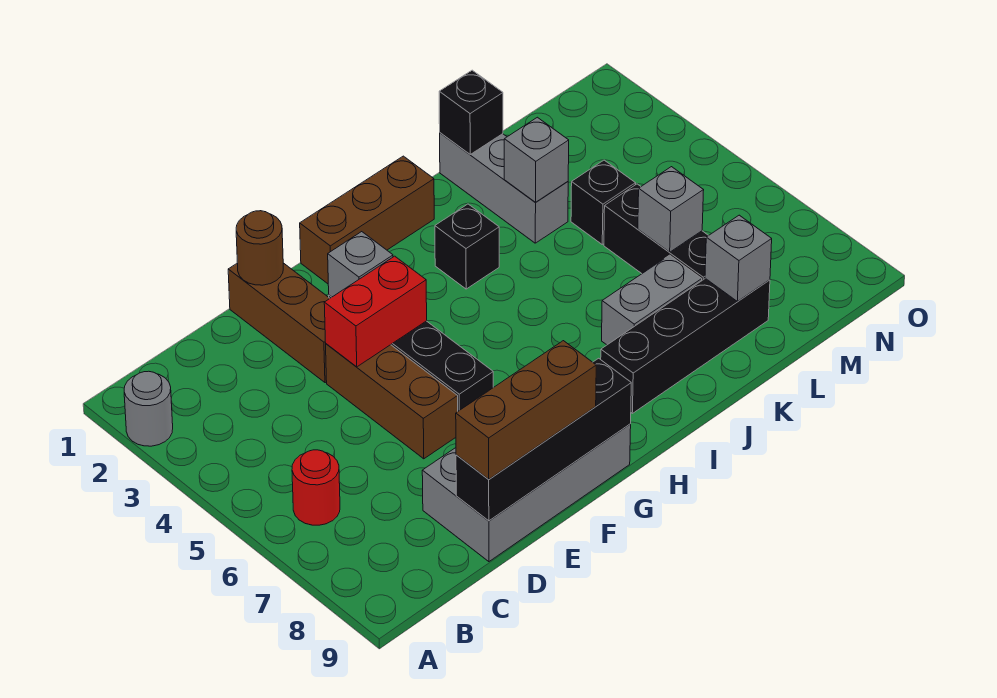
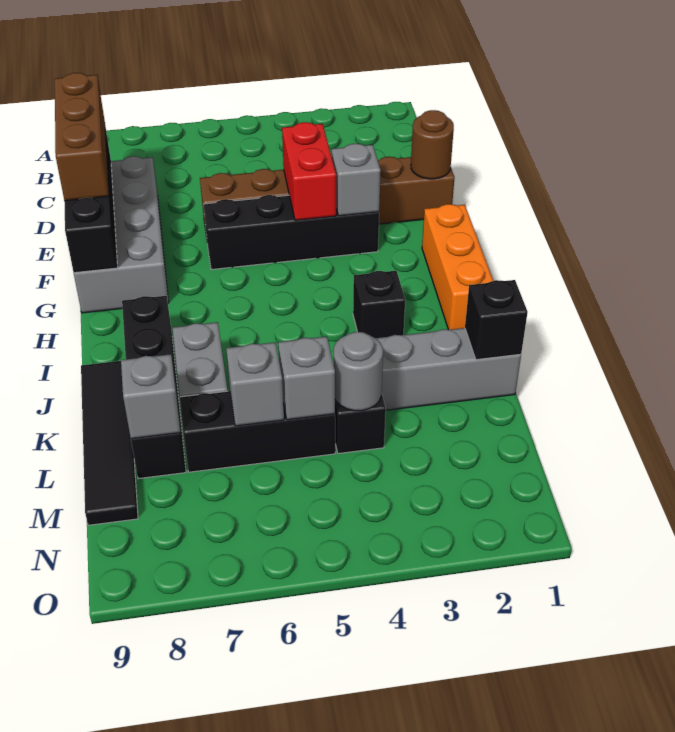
grey round brick A2 level 1 -> grey round brick L4 level 2
red round brick B6 level 1 -> none
brown brick G1:I1 level 1 -> orange brick G1:I1 level 1
none -> black tile J9:M9 level 1
grey brick K3 level 2 -> grey brick L5 level 2

